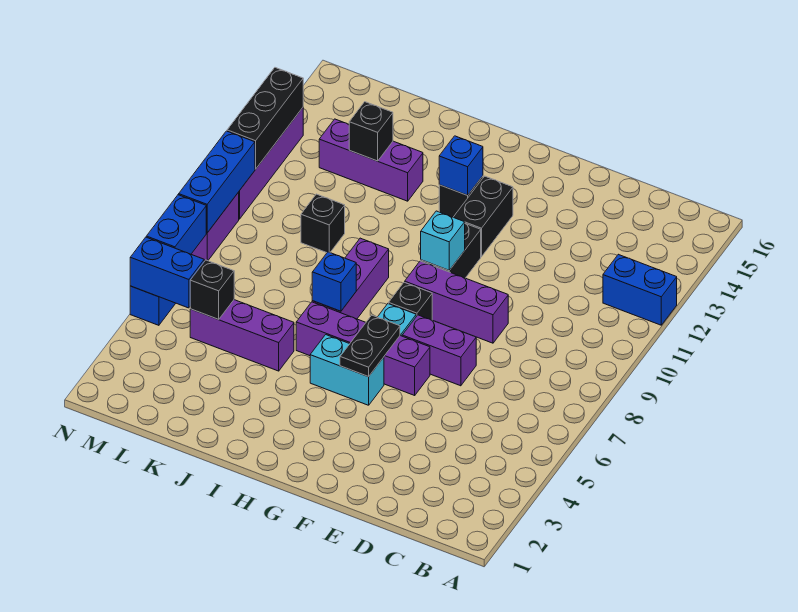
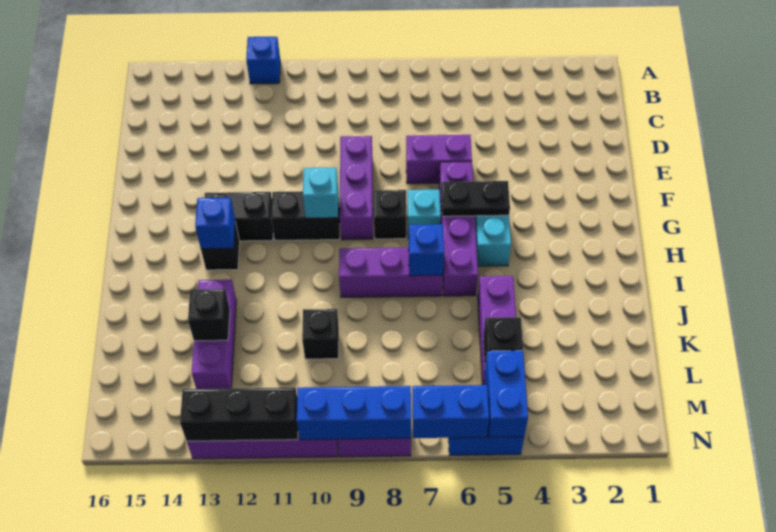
blue brick A12:B12 level 1 -> blue brick A12 level 1
purple brick E7:F7 level 1 -> purple brick E6:E7 level 1

